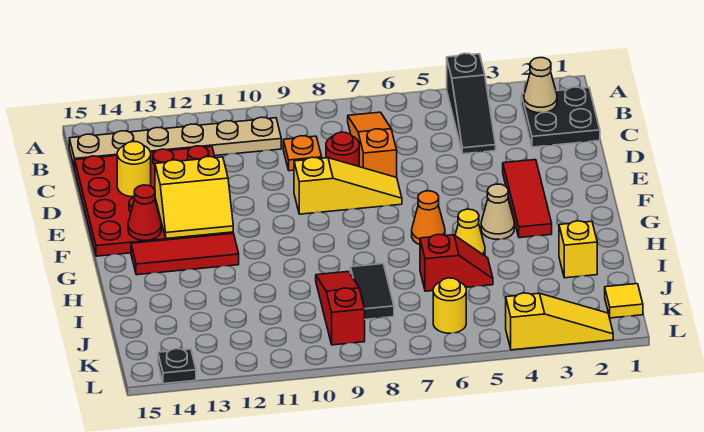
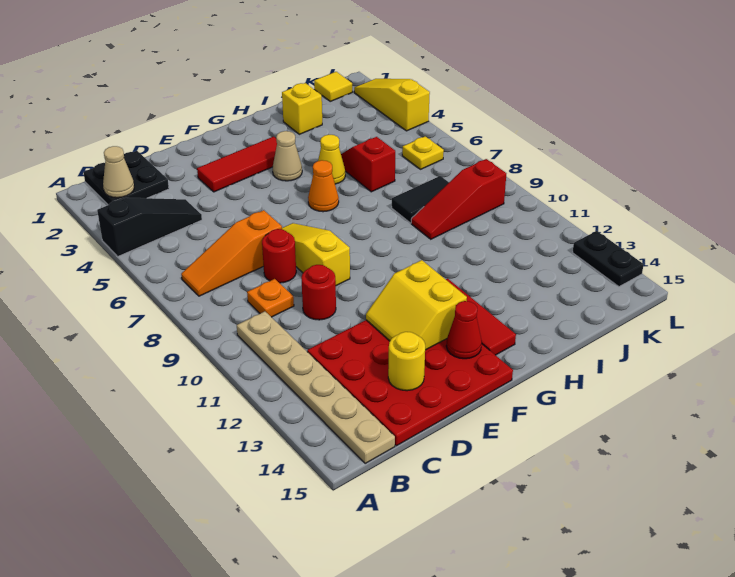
none -> red round brick D10 level 1
yellow slope E12:F13 level 2 top E -> yellow slope E12:F13 level 2 top F
yellow round brick K6 level 1 -> yellow plate K6 level 1
black plate L14 level 1 -> black plate L13:L14 level 1

